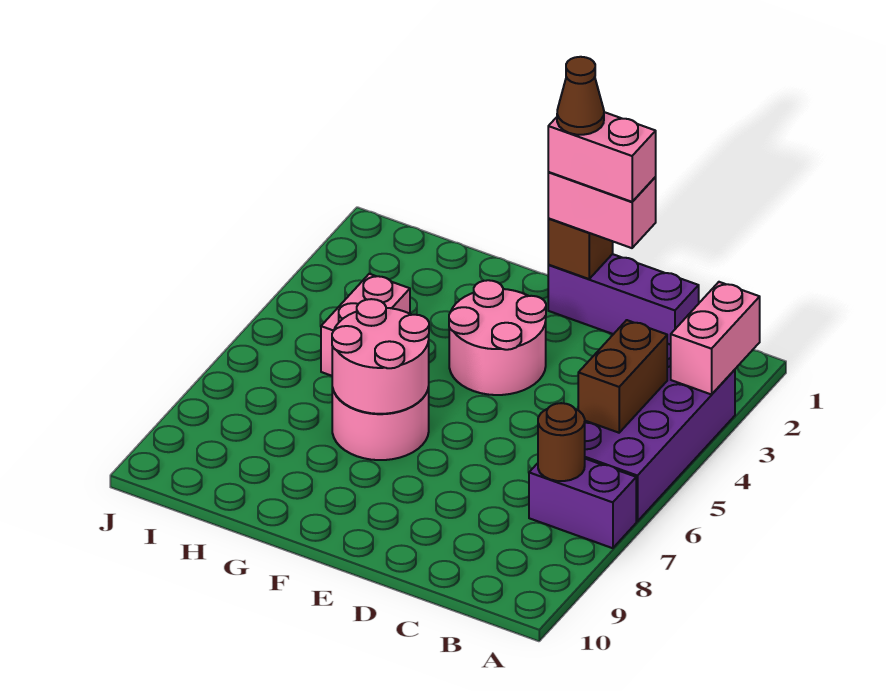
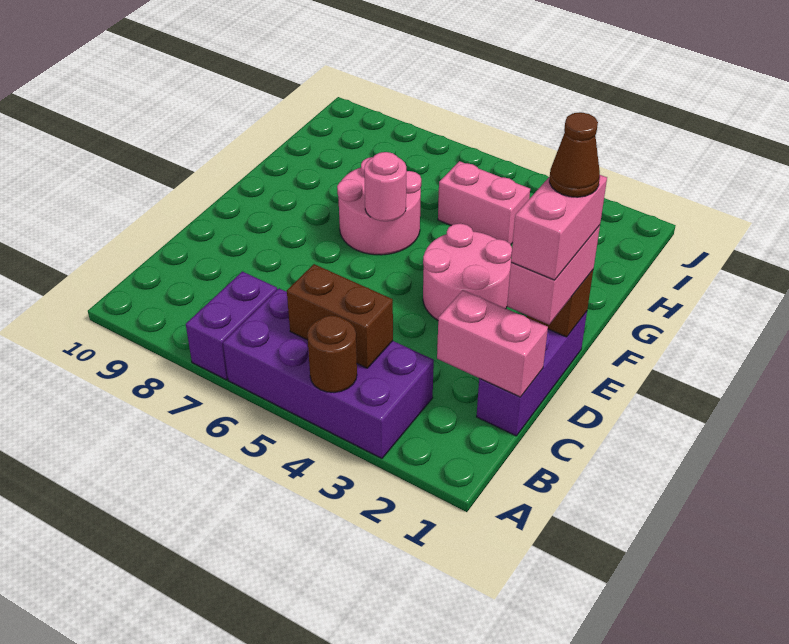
pink brick A2:A3 level 2 -> pink brick C1:C2 level 2
brown round brick B7 level 2 -> brown round brick A4 level 2
pink round brick F6:G7 level 2 -> pink round brick F6 level 2

